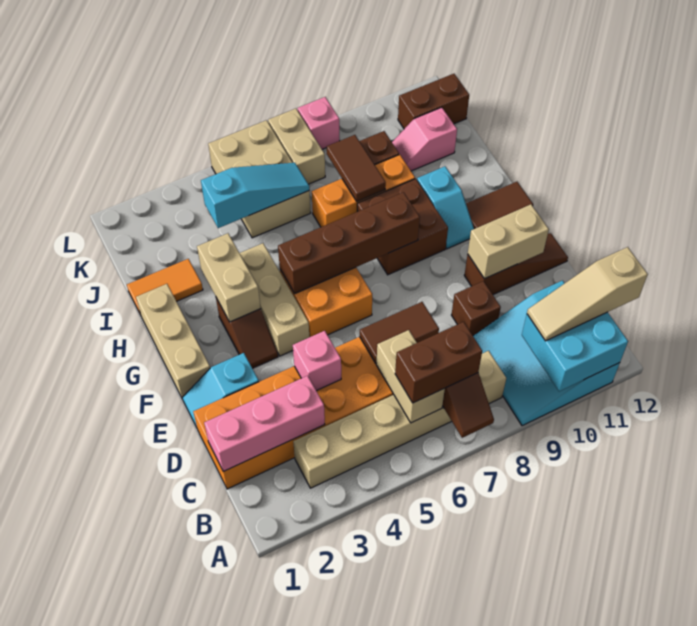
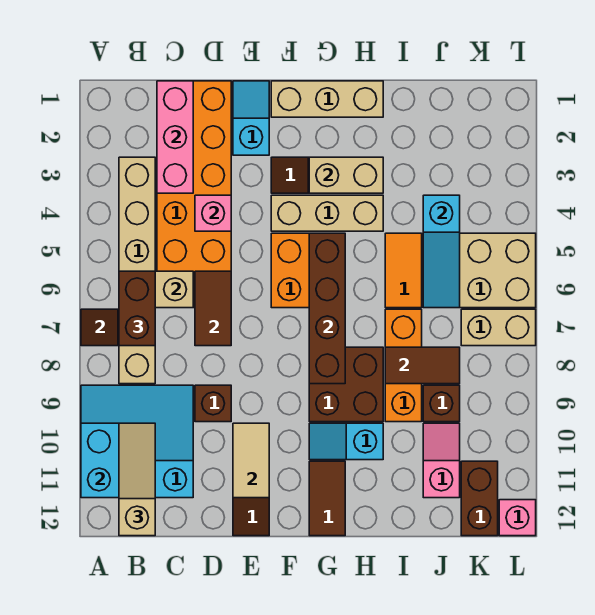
tan brick E10:E11 level 2 -> tan tile E10:E11 level 2
orange tile I1:I2 level 1 -> orange tile I5:I6 level 1
pink brick L8 level 1 -> pink brick L12 level 1

